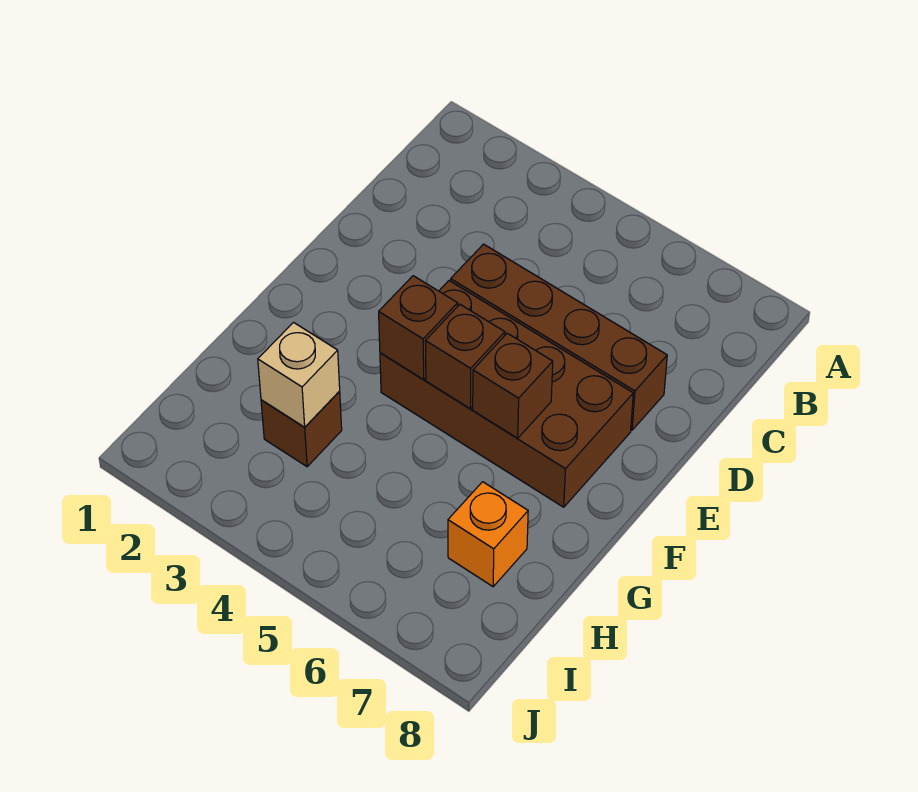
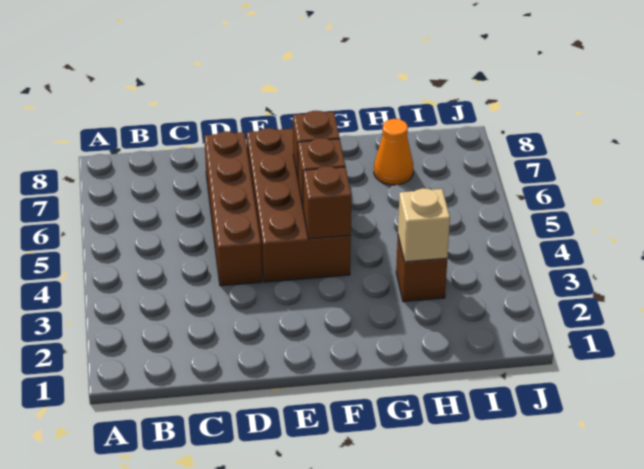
orange brick H7 level 1 -> orange cone H7 level 1

